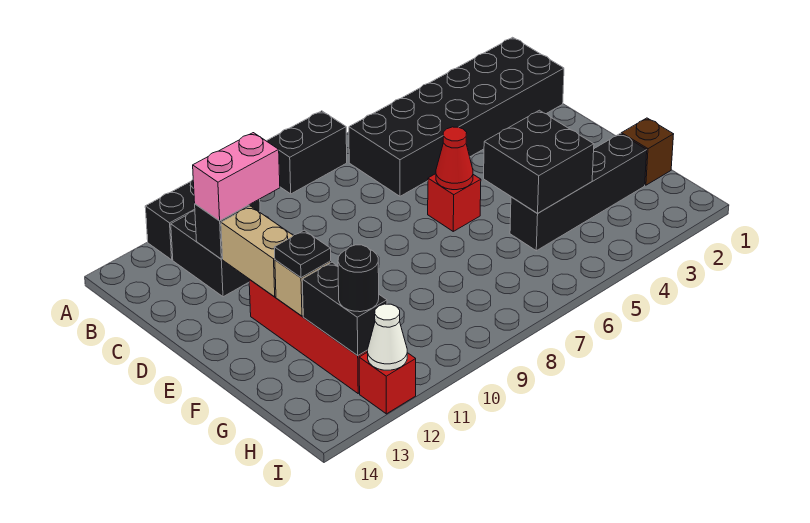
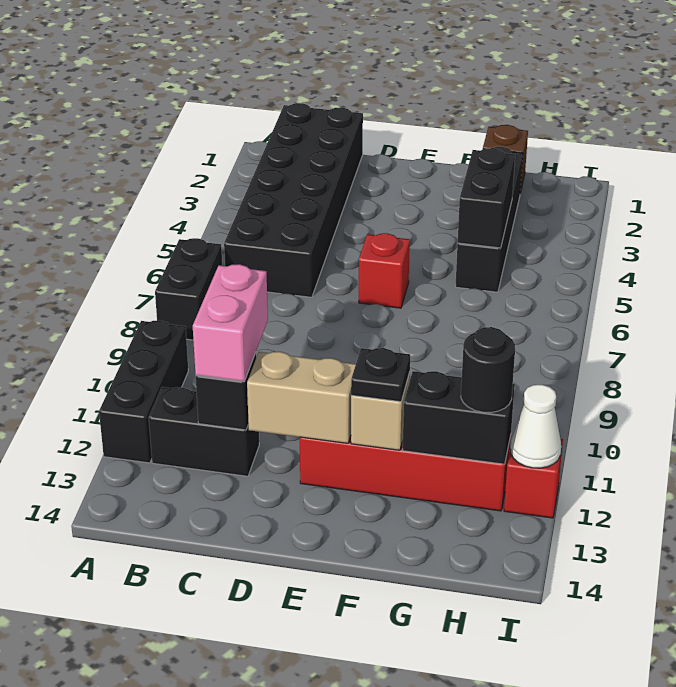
red cone E6 level 2 -> none
black brick F4:G5 level 2 -> black brick G4:G5 level 2

